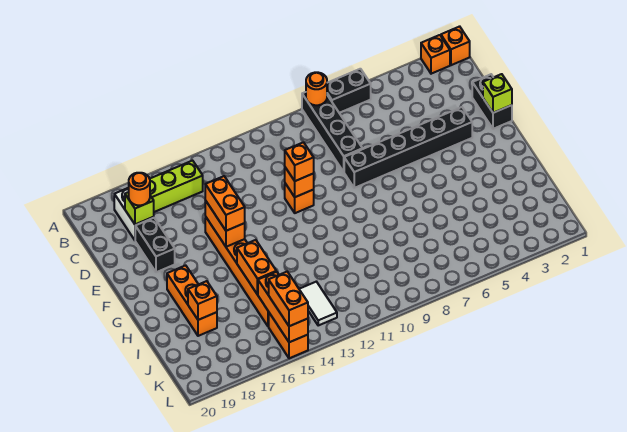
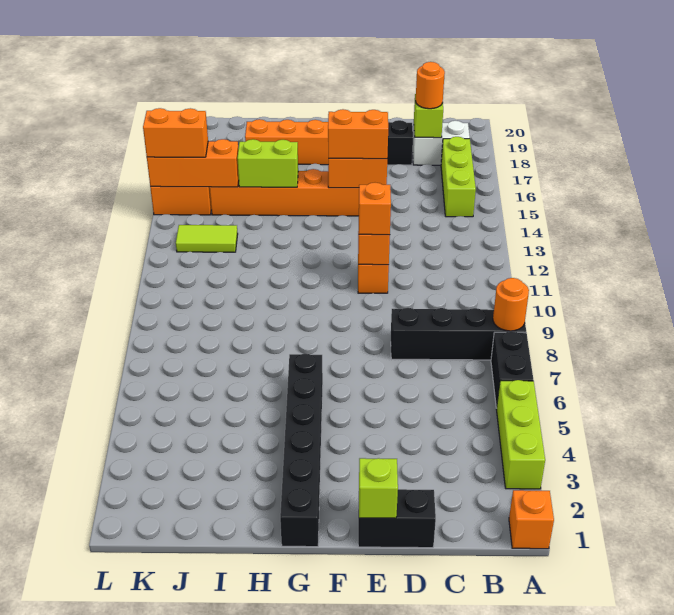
orange brick A2 level 1 -> none
none -> lime brick A3:A5 level 1
black brick E3:E8 level 1 -> black brick G1:G6 level 1
orange brick H15:I15 level 2 -> lime brick H15:I15 level 2
orange brick I18 level 2 -> none
white tile J13:K13 level 1 -> lime tile J13:K13 level 1

